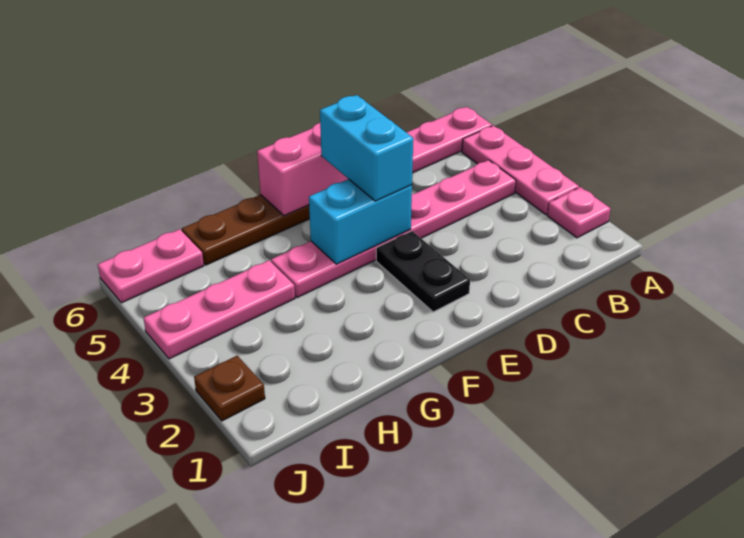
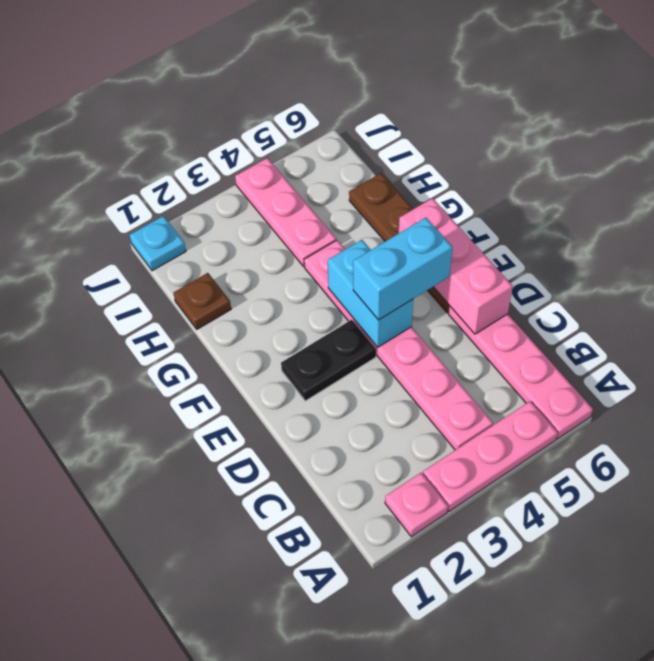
pink plate I6:J6 level 1 -> none
none -> cyan plate J1 level 1
brown plate J2 level 1 -> brown plate H1 level 1

